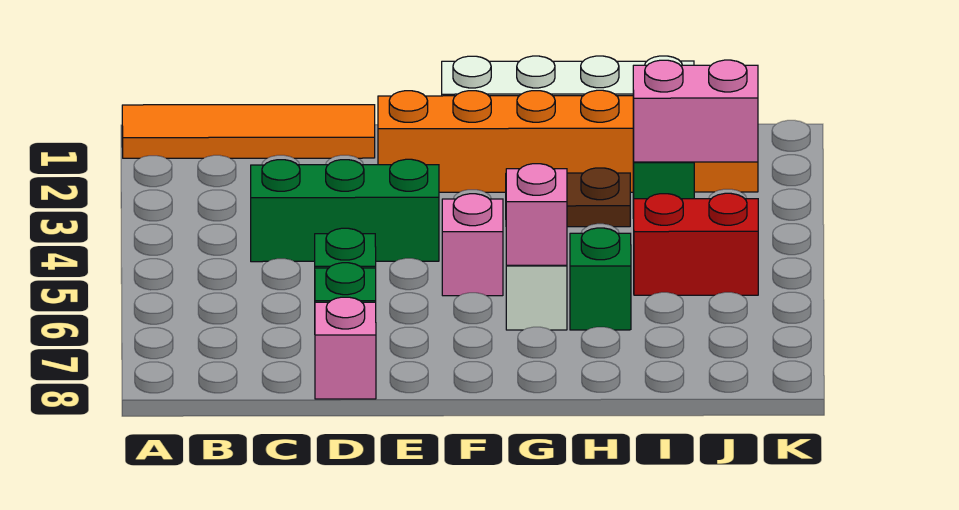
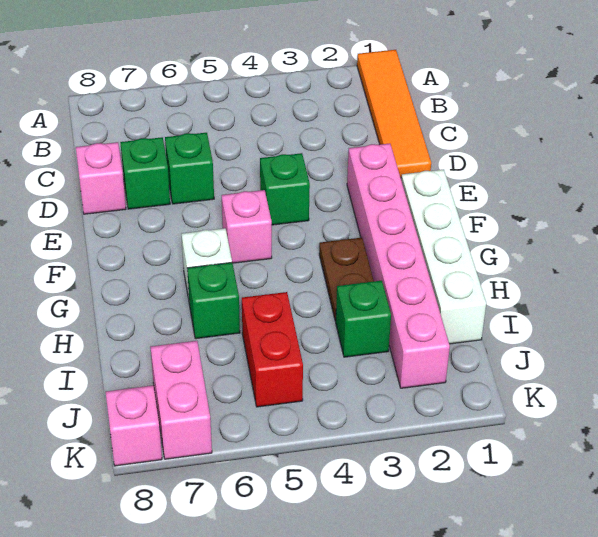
green brick C4:E4 level 1 -> green brick E4 level 1
orange brick E2:J2 level 1 -> pink brick E2:J2 level 1
pink brick G6 level 2 -> pink brick K8 level 1
pink brick I3:J3 level 2 -> pink brick J7:K7 level 1

